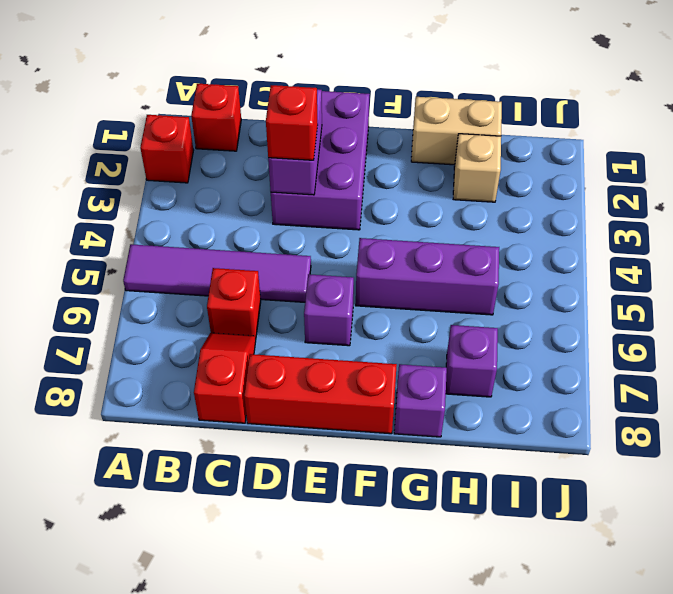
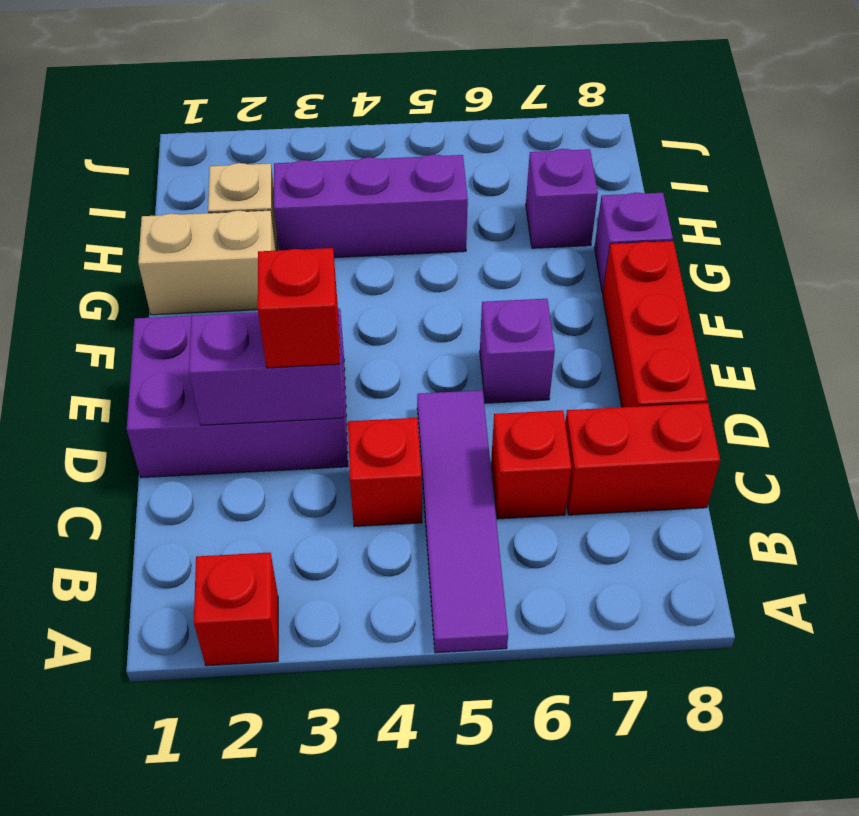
red brick B1 level 1 -> red brick C4 level 1
red slope C7:C8 level 1 top 8 -> red brick C7:C8 level 1
purple brick F5:H5 level 1 -> purple brick H3:H5 level 1
tan brick G1:H1 level 1 -> tan brick G1:G2 level 1

